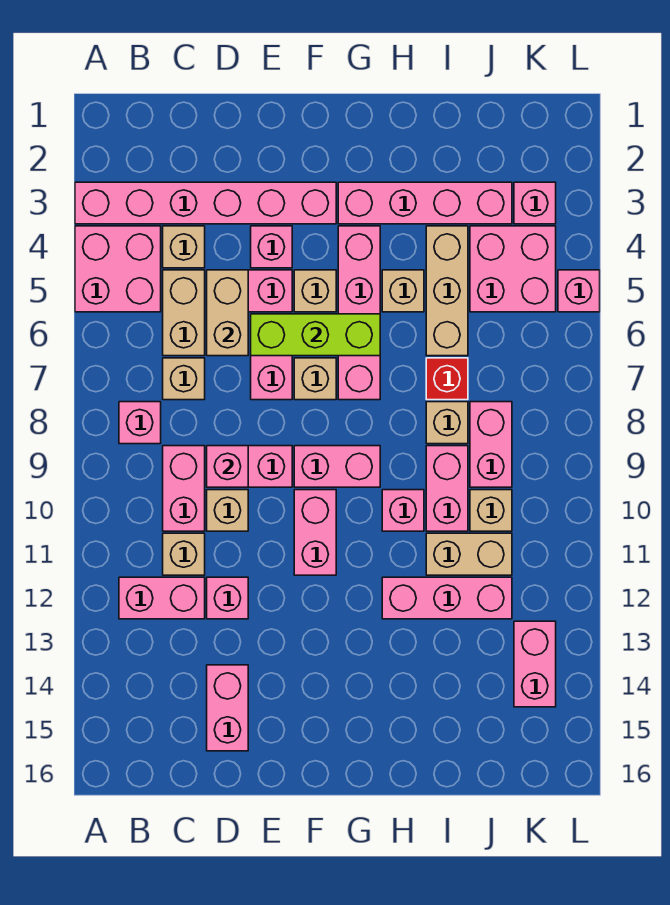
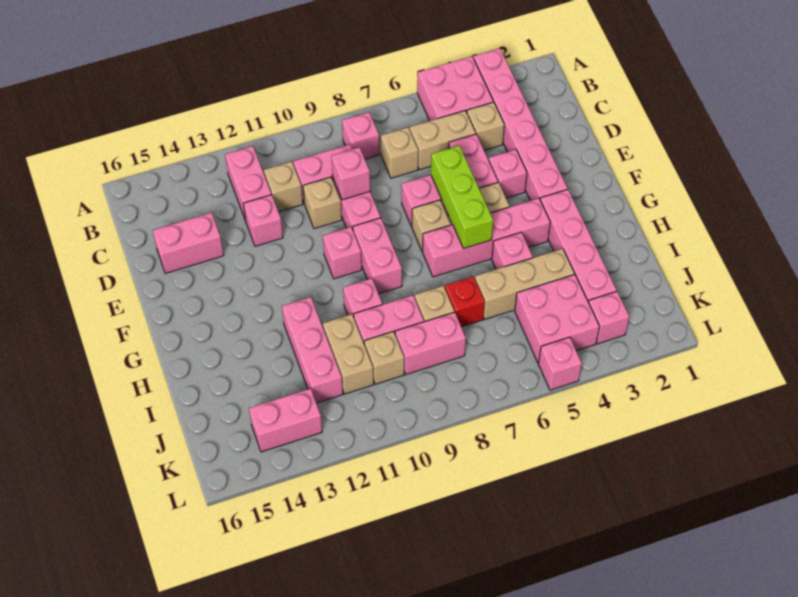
tan brick D5:D6 level 2 -> none
pink brick F10:F11 level 1 -> pink brick F10 level 1
tan brick H5 level 1 -> pink brick H5 level 1

